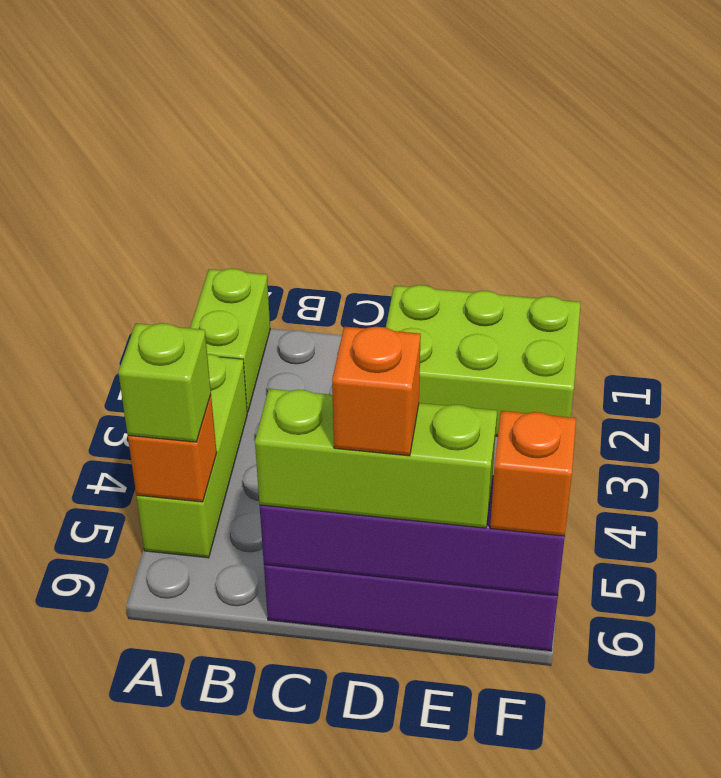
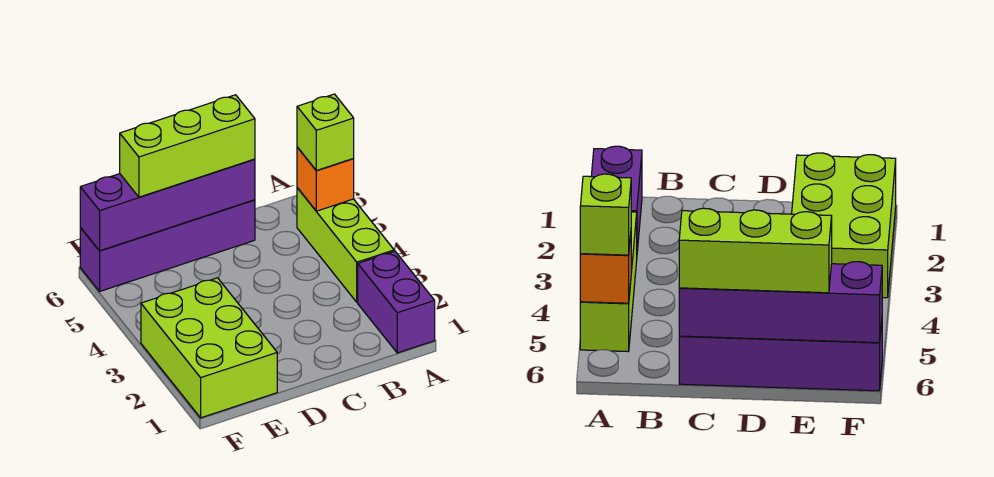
lime brick A1:A2 level 1 -> purple brick A1:A2 level 1
lime brick D1:F2 level 1 -> lime brick E1:F3 level 1
orange brick D6 level 4 -> none
orange brick F6 level 3 -> none

